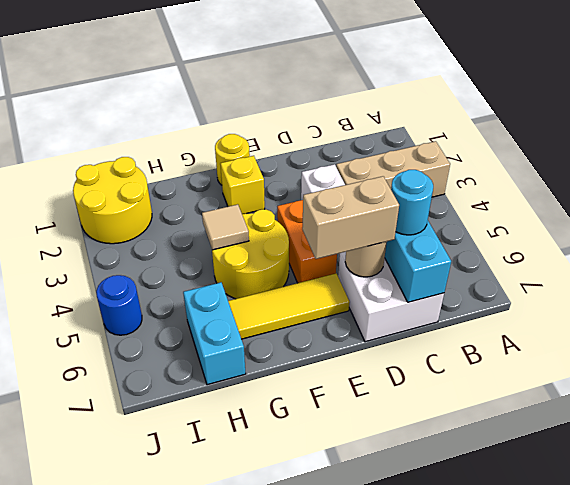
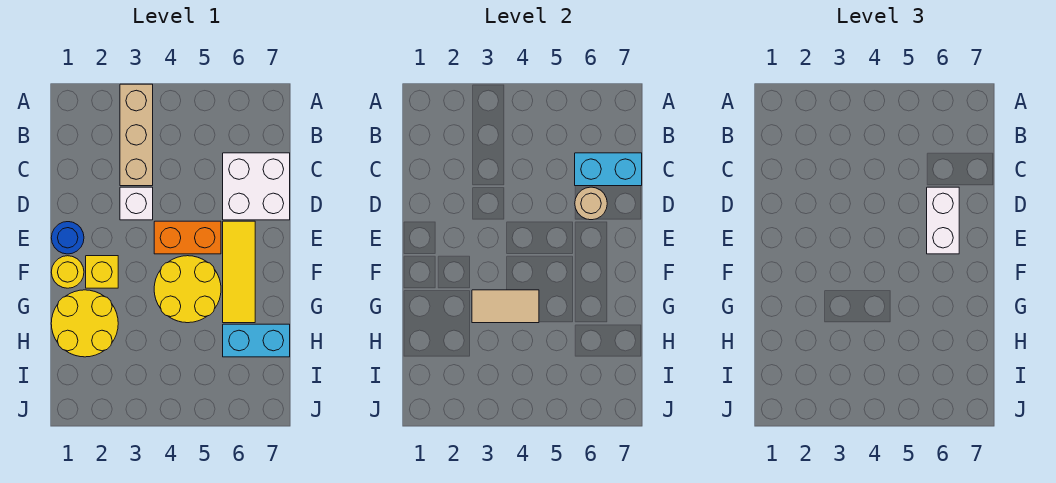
cyan round brick C6 level 3 -> none
tan brick D6:E6 level 3 -> white brick D6:E6 level 3
tan tile G4 level 2 -> tan tile G3:G4 level 2
yellow round brick I1:J2 level 1 -> yellow round brick G1:H2 level 1
blue round brick J5 level 1 -> blue round brick E1 level 1

